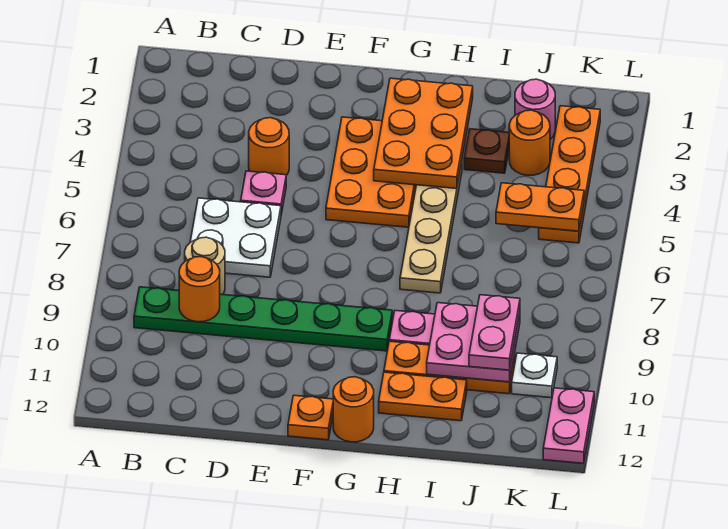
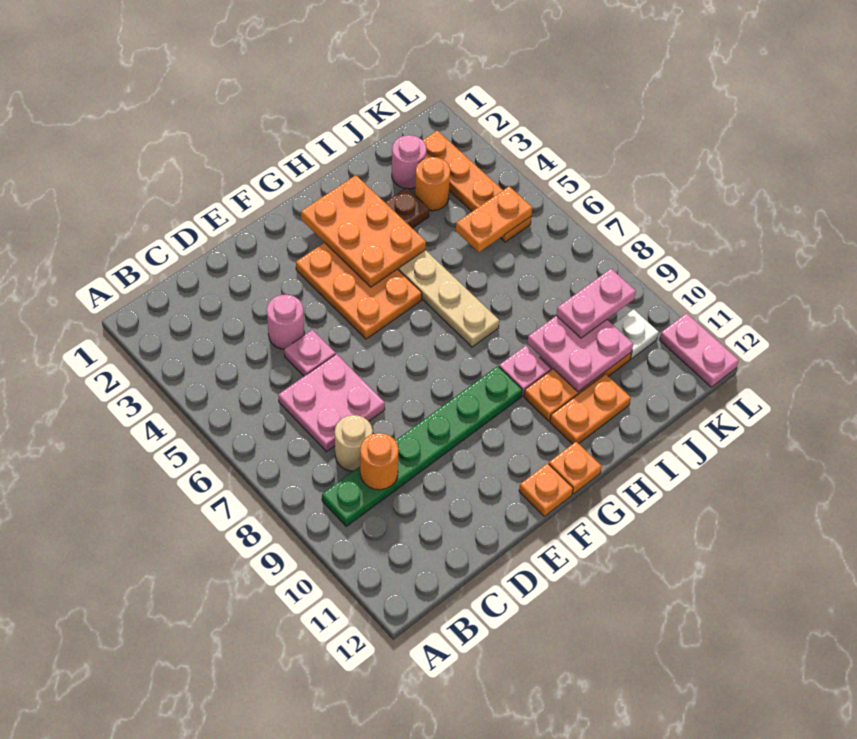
white plate C6:D7 level 1 -> pink plate C6:D7 level 1
orange round brick D4 level 1 -> pink round brick D4 level 1
orange round brick G12 level 1 -> orange plate G12 level 1
pink plate J9:J10 level 3 -> pink plate J9:K9 level 3

